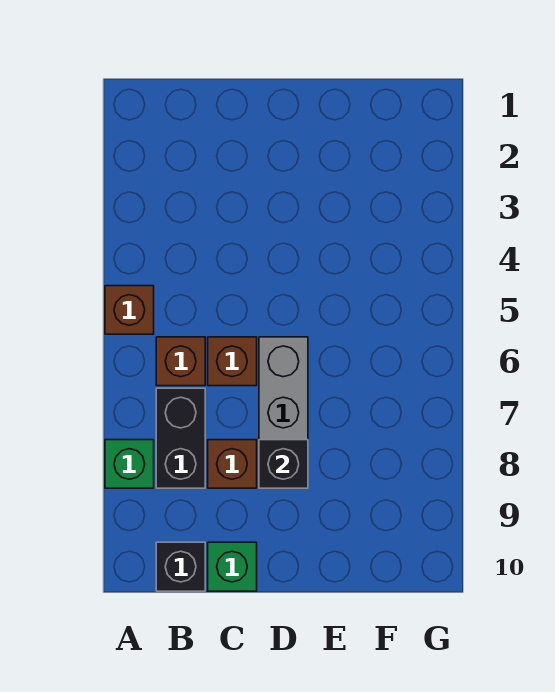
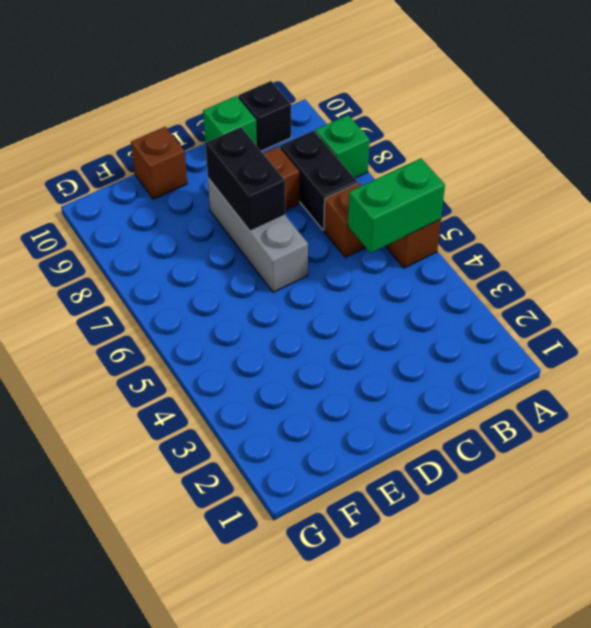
none -> green brick A5:B5 level 2
brown brick C6 level 1 -> brown brick E10 level 1
black brick D8 level 2 -> black brick D7:D8 level 2

